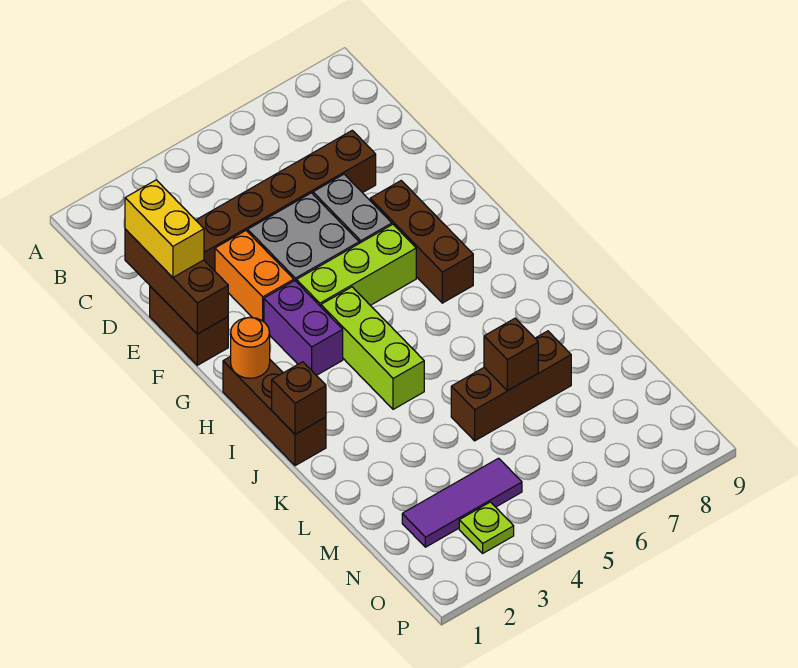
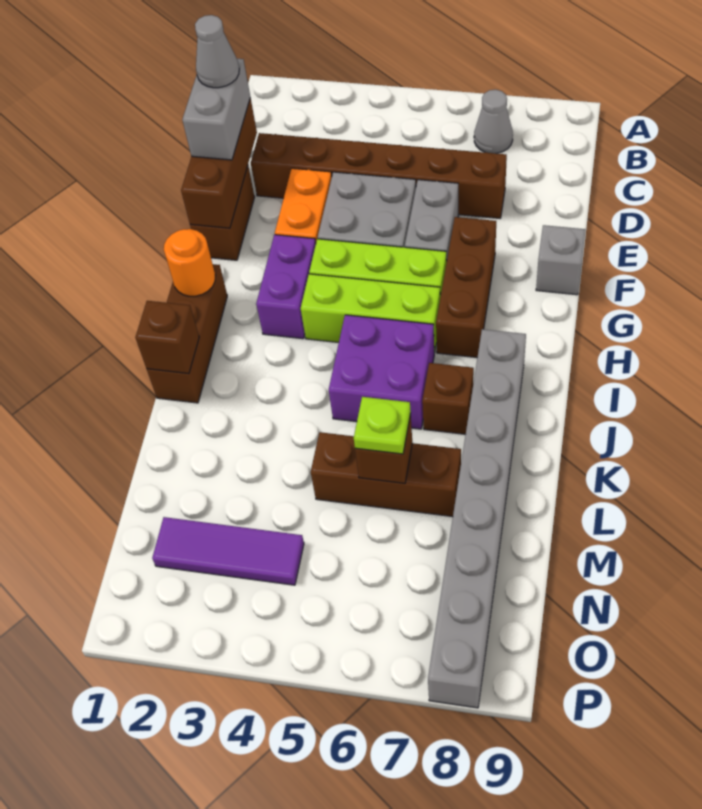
none -> grey cone B7 level 1
yellow brick D1:E1 level 3 -> grey brick D1:E1 level 3
none -> grey cone D1 level 4
none -> grey brick F9 level 1
lime brick H4:J4 level 1 -> lime brick H4:H6 level 1
none -> purple brick I5:J6 level 1
none -> grey brick I8:P8 level 1
none -> brown brick J7 level 1
lime plate O3 level 1 -> lime plate L6 level 3

